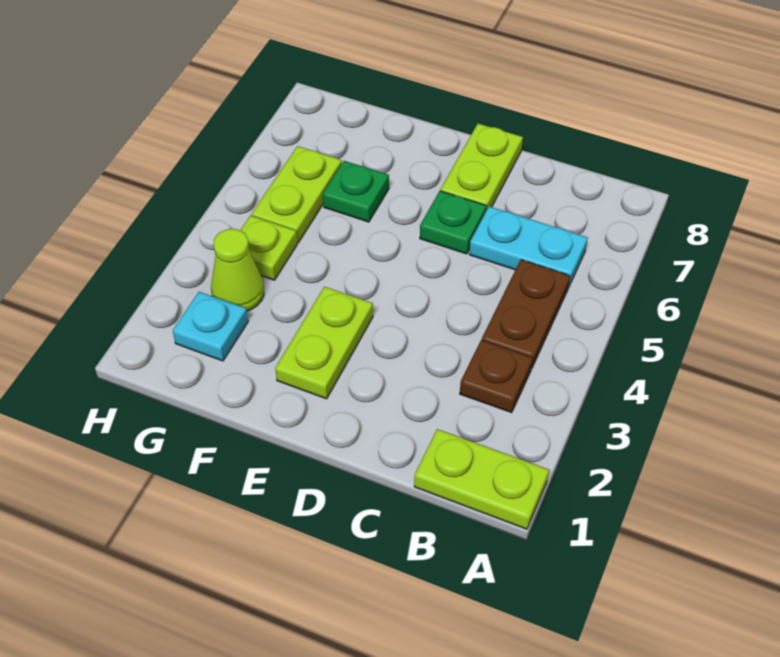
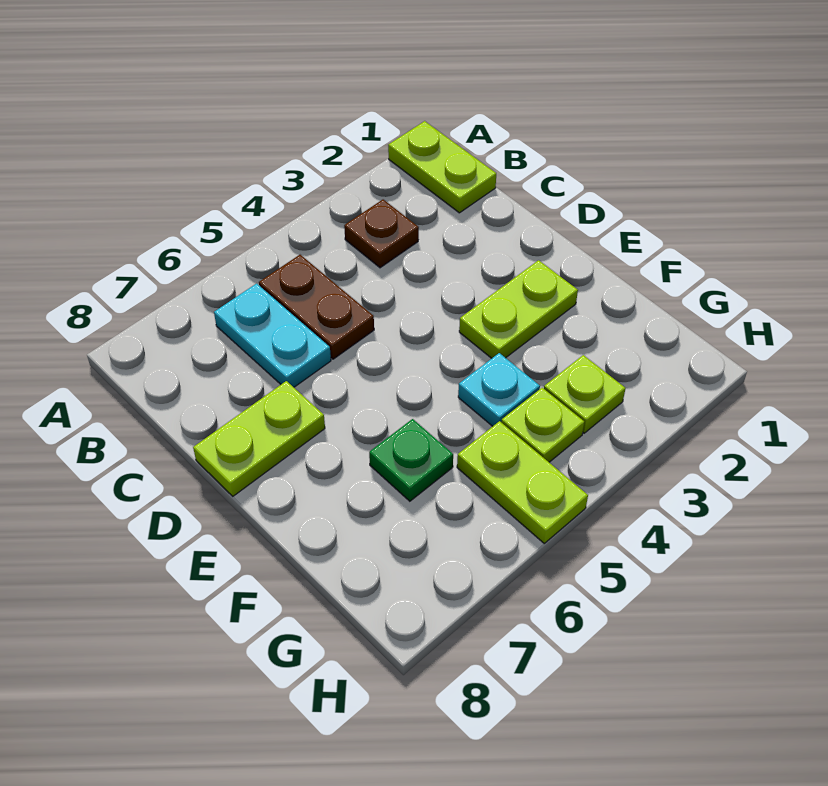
brown plate B4:B5 level 1 -> brown plate B5:C5 level 1
green plate D6 level 1 -> none
cyan plate G2 level 1 -> cyan plate F4 level 1
lime cone G3 level 1 -> lime plate G3 level 1
lime plate G5:G6 level 1 -> lime plate G5:H5 level 1

